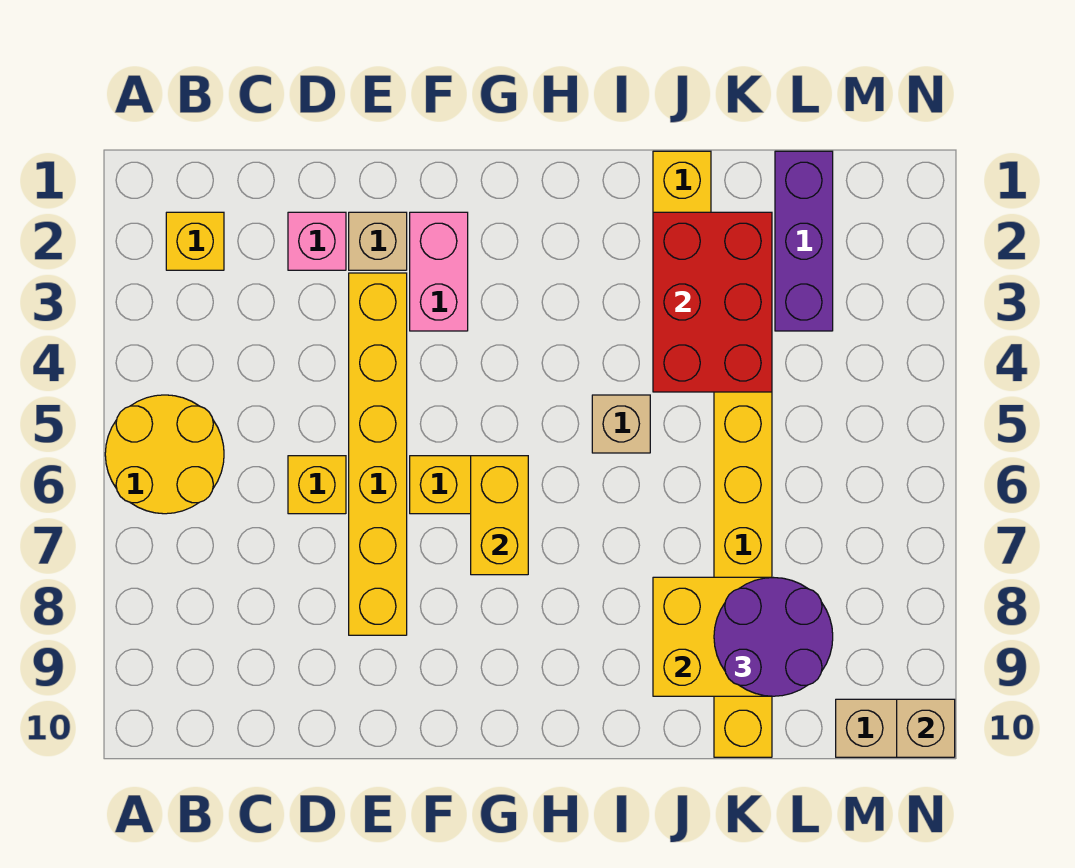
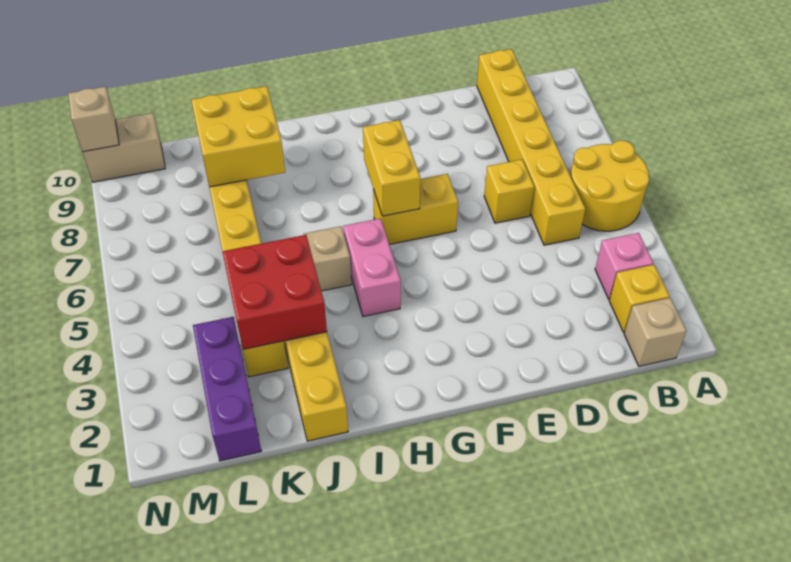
pink brick D2 level 1 -> pink brick B3 level 1
tan brick E2 level 1 -> tan brick B1 level 1
yellow brick E3:E8 level 1 -> yellow brick C5:C10 level 1
pink brick F2:F3 level 1 -> pink brick H4:H5 level 1
red brick J2:K4 level 2 -> red brick J3:K4 level 2
purple round brick K8:L9 level 3 -> none

